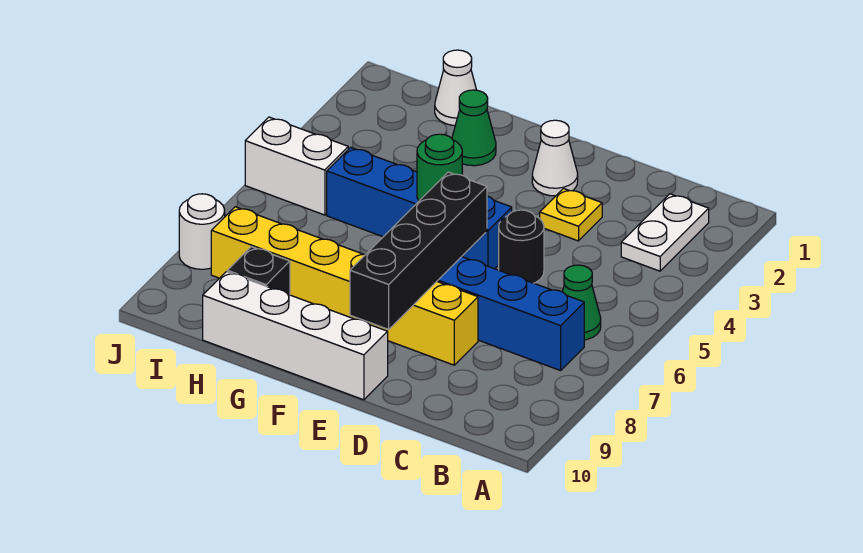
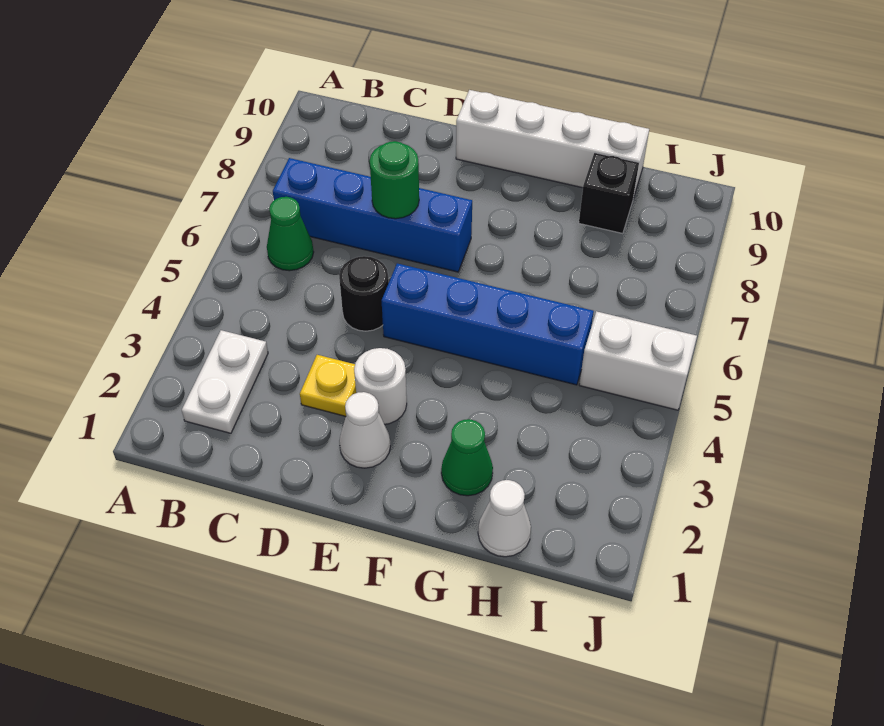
yellow brick D8:I8 level 1 -> none
black brick E6:E9 level 2 -> none
green round brick F5 level 2 -> green round brick D7 level 2
white round brick J8 level 1 -> white round brick E3 level 1

